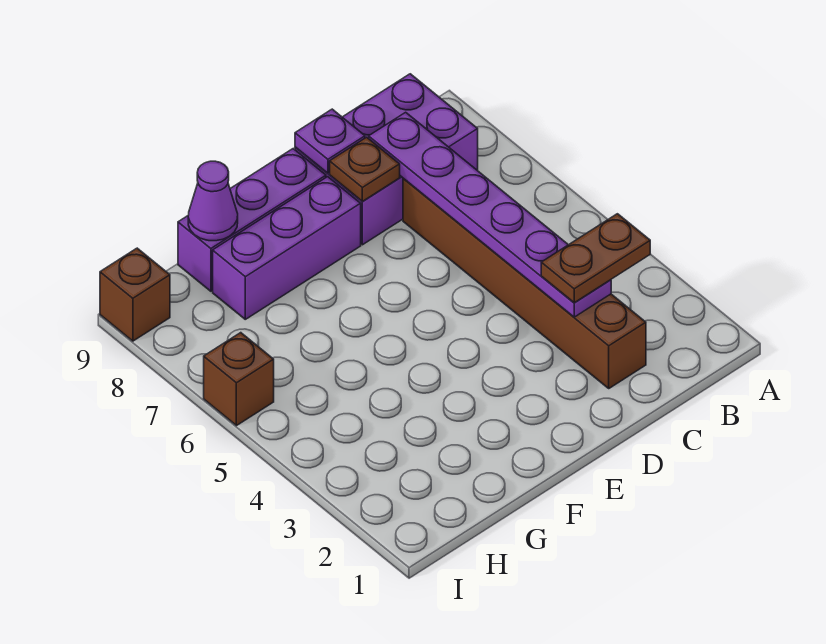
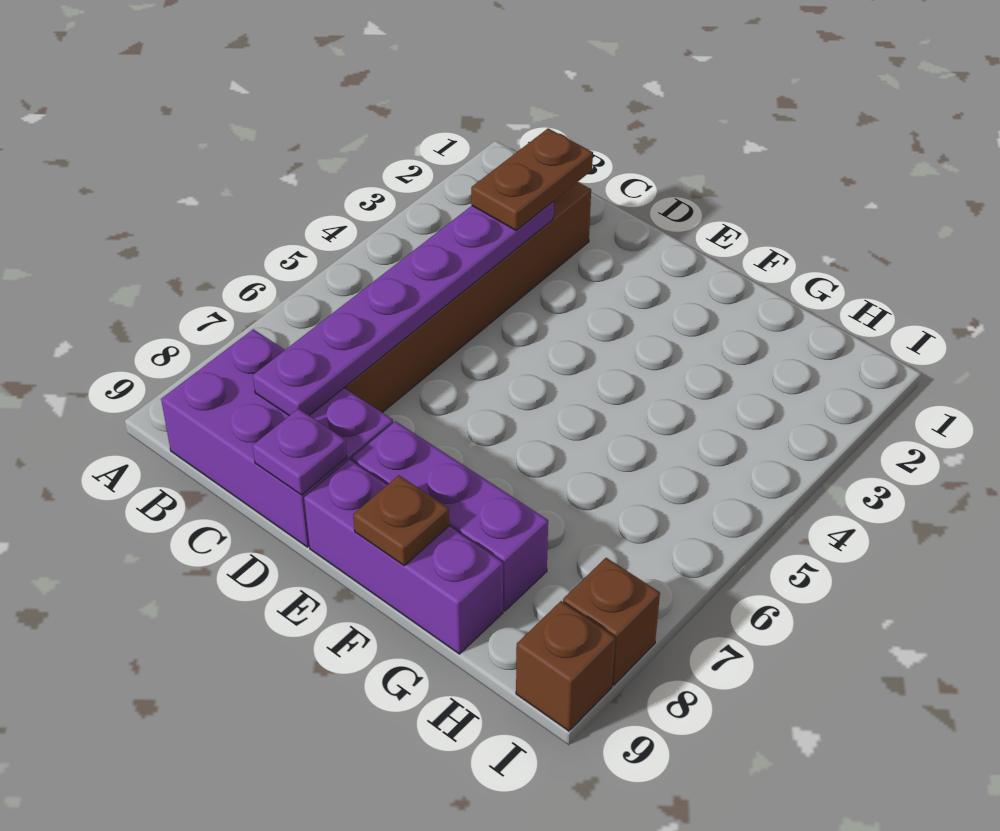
brown plate B3:C3 level 3 -> brown plate C2:C3 level 3
brown plate D8 level 2 -> brown plate F9 level 2
purple cone G9 level 2 -> none
brown brick I6 level 1 -> brown brick I8 level 1

